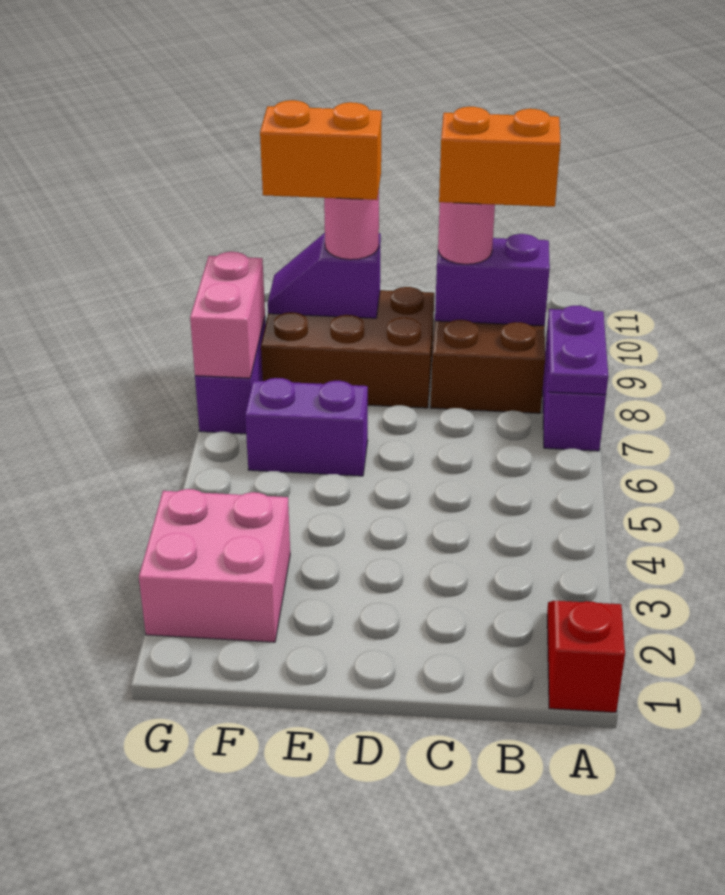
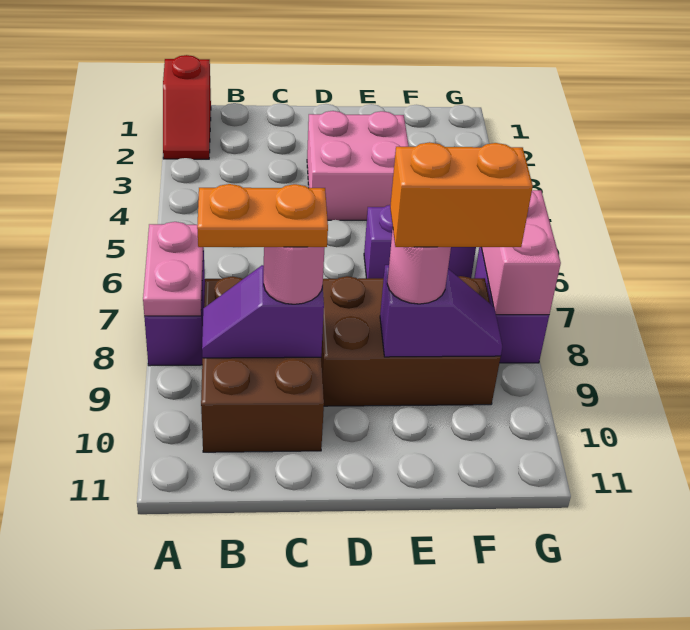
purple plate A7:A8 level 2 -> pink plate A7:A8 level 2
purple brick B9:C9 level 2 -> purple slope B9:C9 level 2 top C
orange brick B9:C9 level 4 -> orange plate B9:C9 level 4
pink brick F2:G3 level 1 -> pink brick D3:E4 level 1

